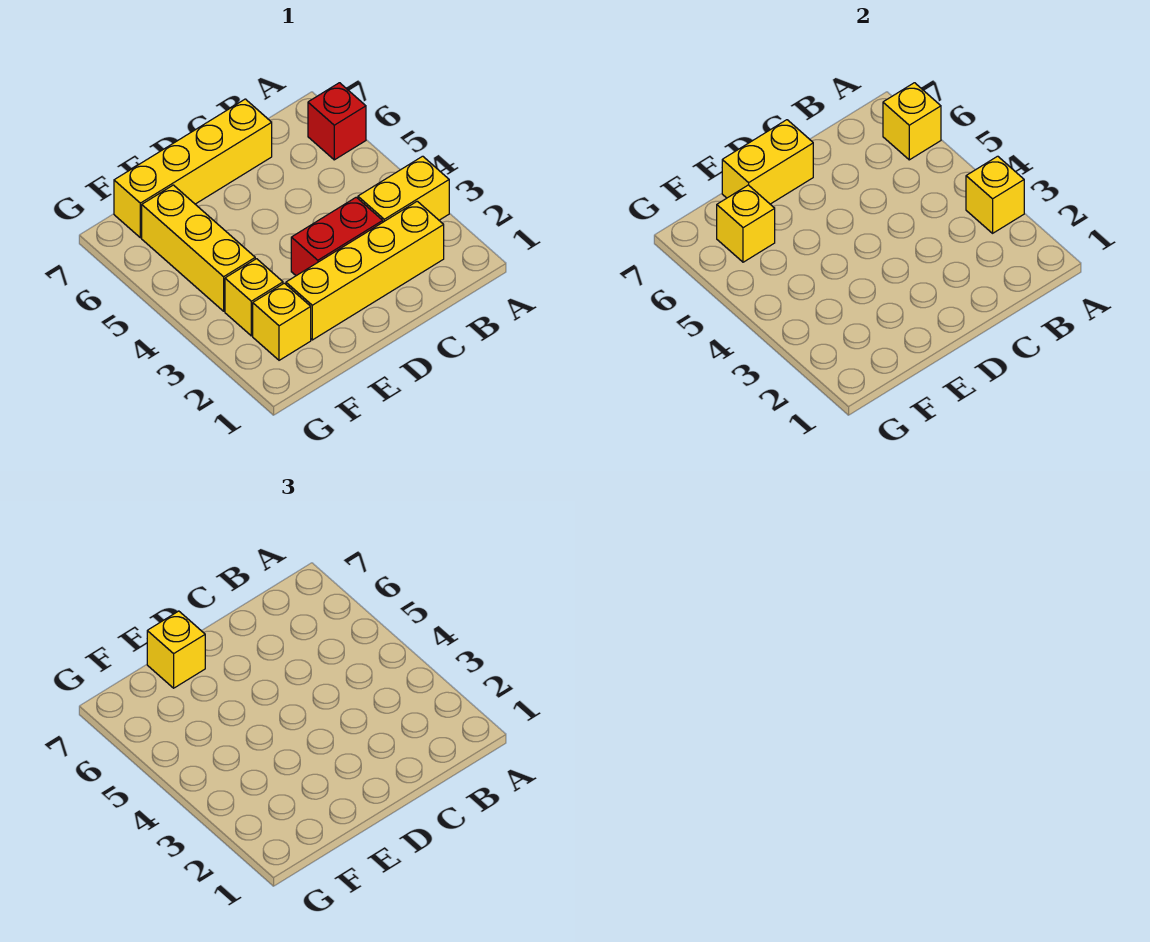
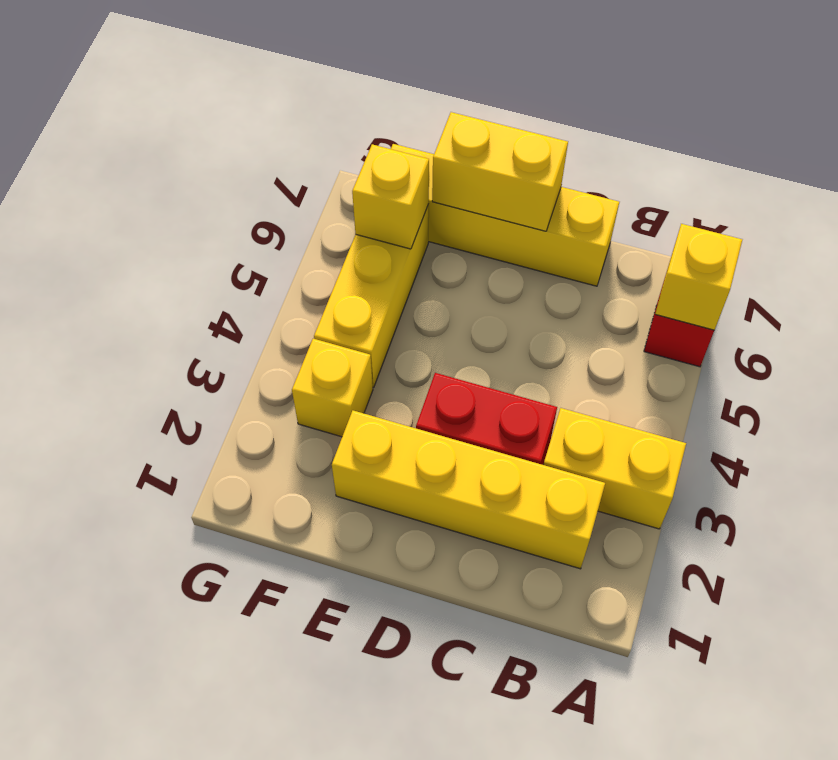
yellow brick A3 level 2 -> none
yellow brick E7 level 3 -> none
yellow brick F2 level 1 -> none

